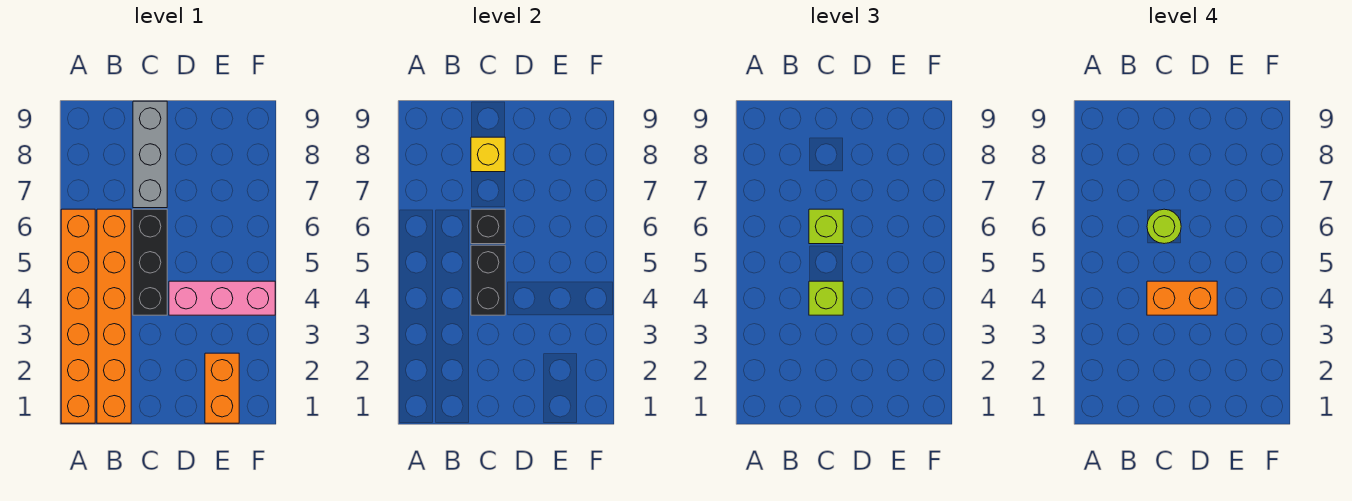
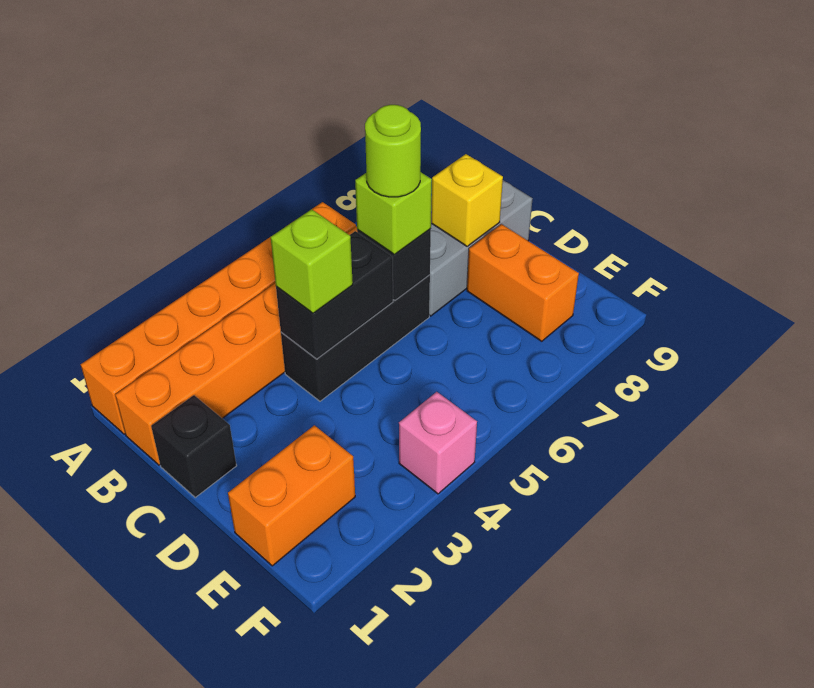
none -> black brick C1 level 1
orange brick C4:D4 level 4 -> orange brick D8:E8 level 1
pink brick D4:F4 level 1 -> pink brick F4 level 1

